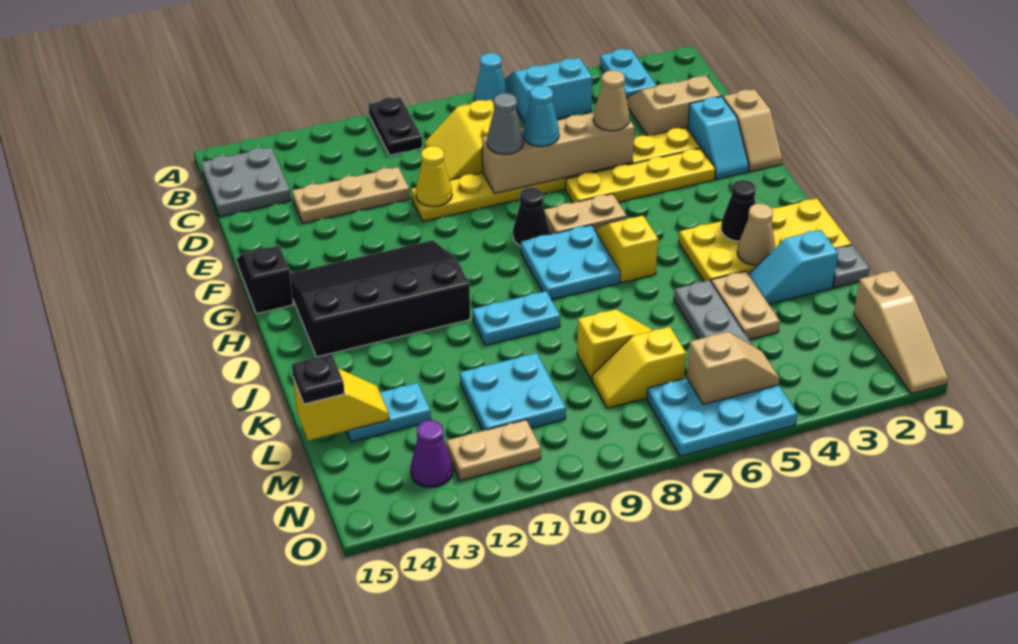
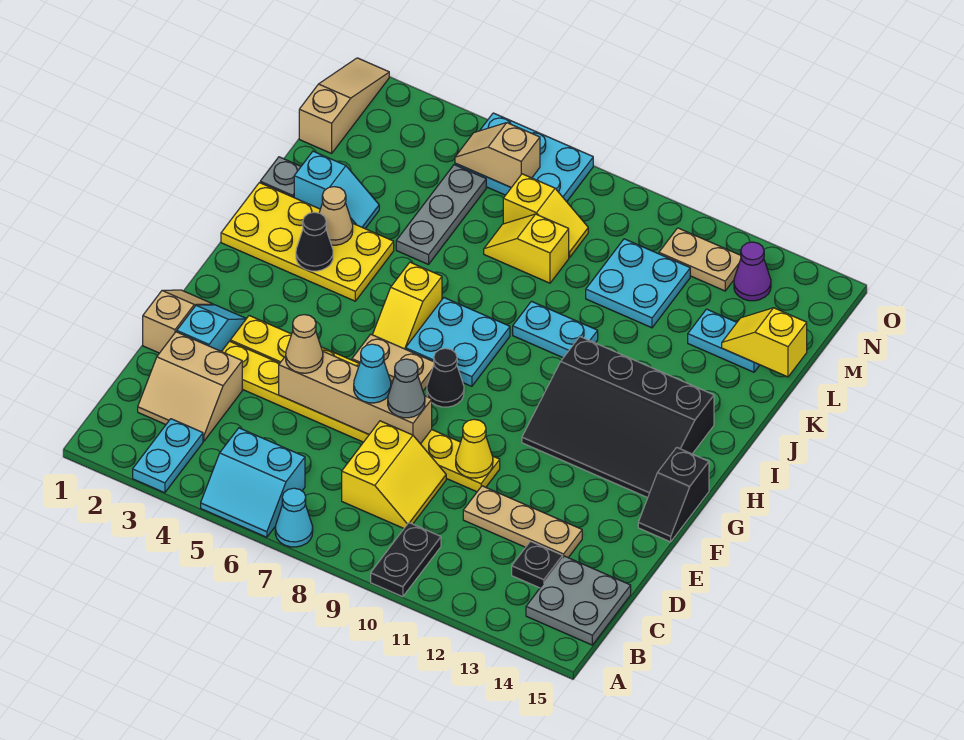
tan plate K4:L4 level 1 -> none
black plate L15 level 3 -> black plate C13 level 1

